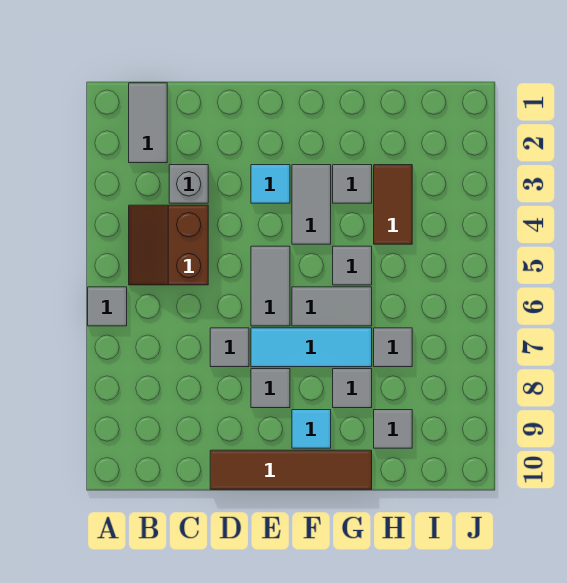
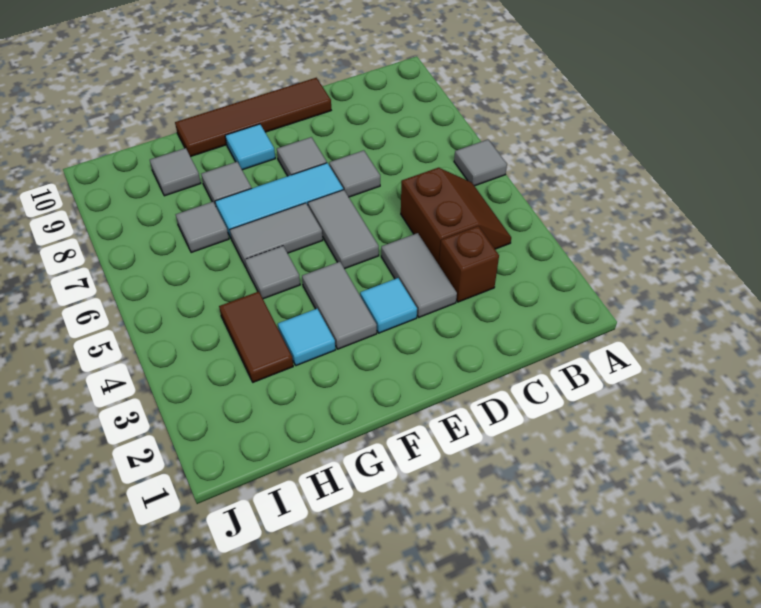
grey tile B1:B2 level 1 -> grey tile D3:D4 level 1
grey brick C3 level 1 -> brown brick C3 level 1
grey tile G3 level 1 -> cyan tile G3 level 1

